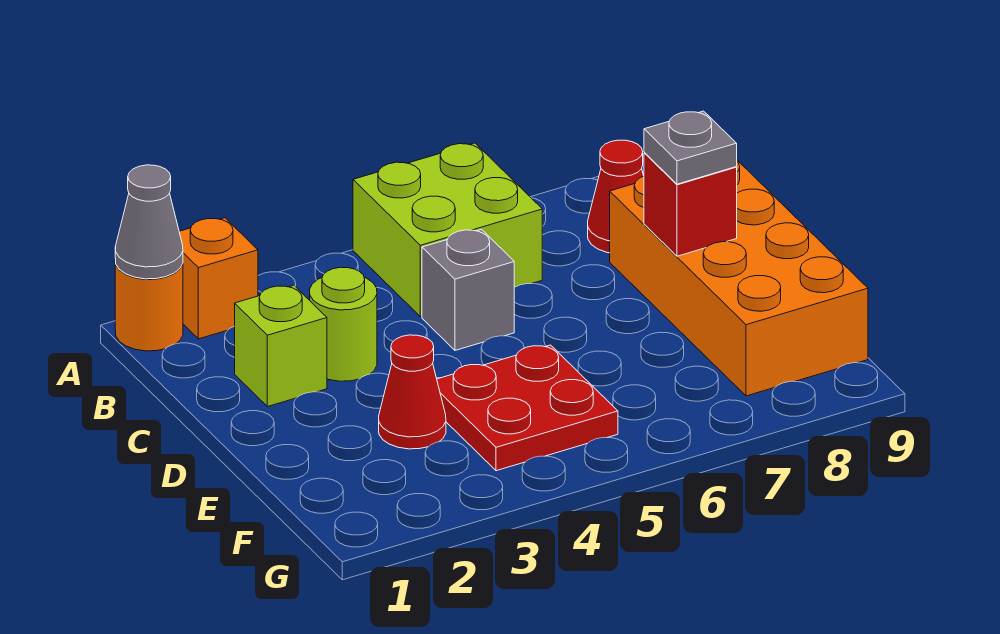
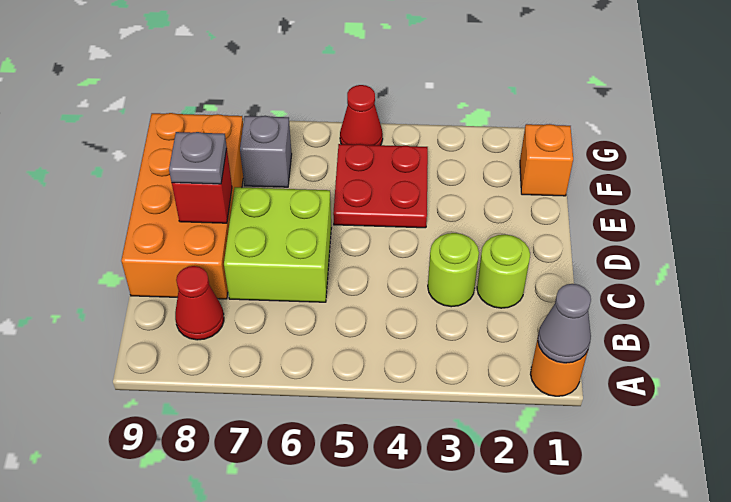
orange brick A2 level 1 -> orange brick F1 level 1
lime brick A5:B6 level 1 -> lime brick C6:D7 level 1
lime brick C2 level 1 -> lime round brick C2 level 1
grey brick C5 level 1 -> grey brick F7 level 1
red cone E3 level 1 -> red cone G5 level 1

